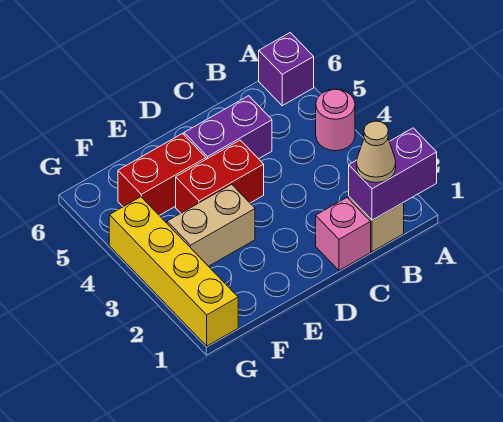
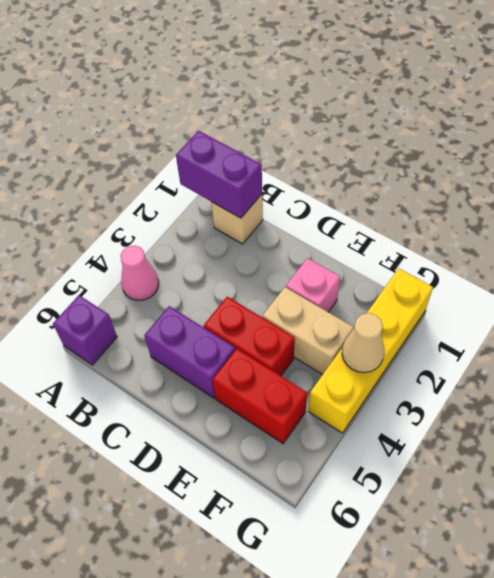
pink round brick A4 level 1 -> pink cone A4 level 1
tan cone B1 level 3 -> tan cone G3 level 2
pink brick C1 level 1 -> pink brick E2 level 1

